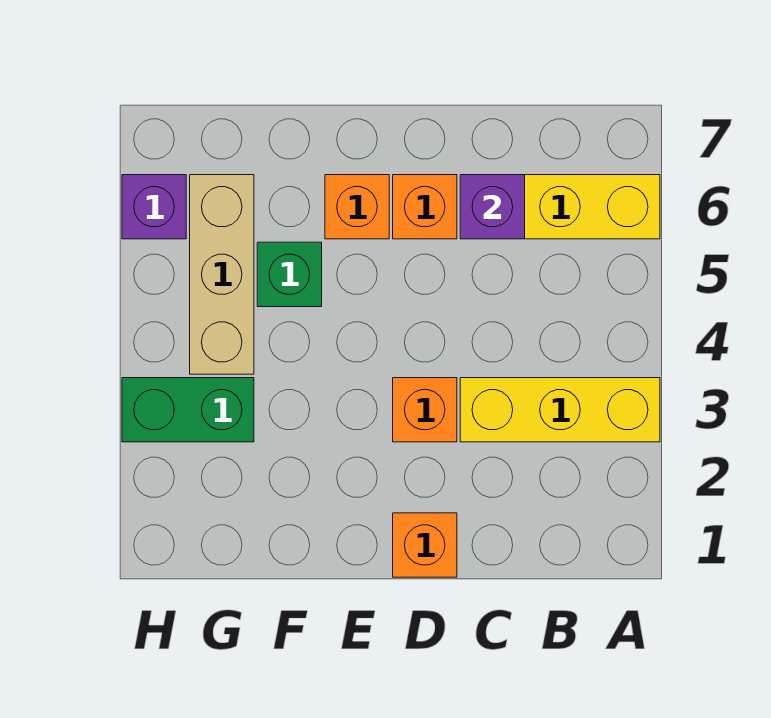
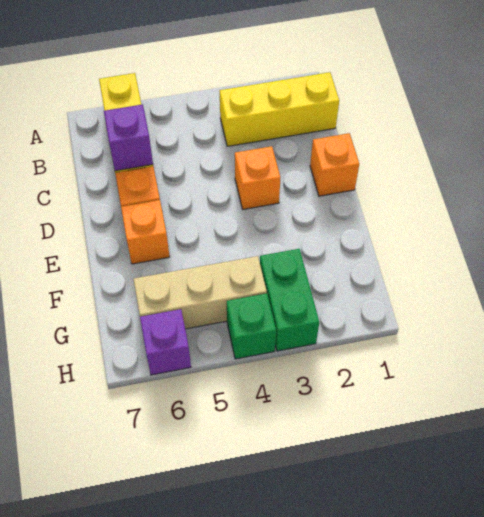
yellow brick A3:C3 level 1 -> yellow brick B1:B3 level 1
green brick F5 level 1 -> green brick H4 level 1

